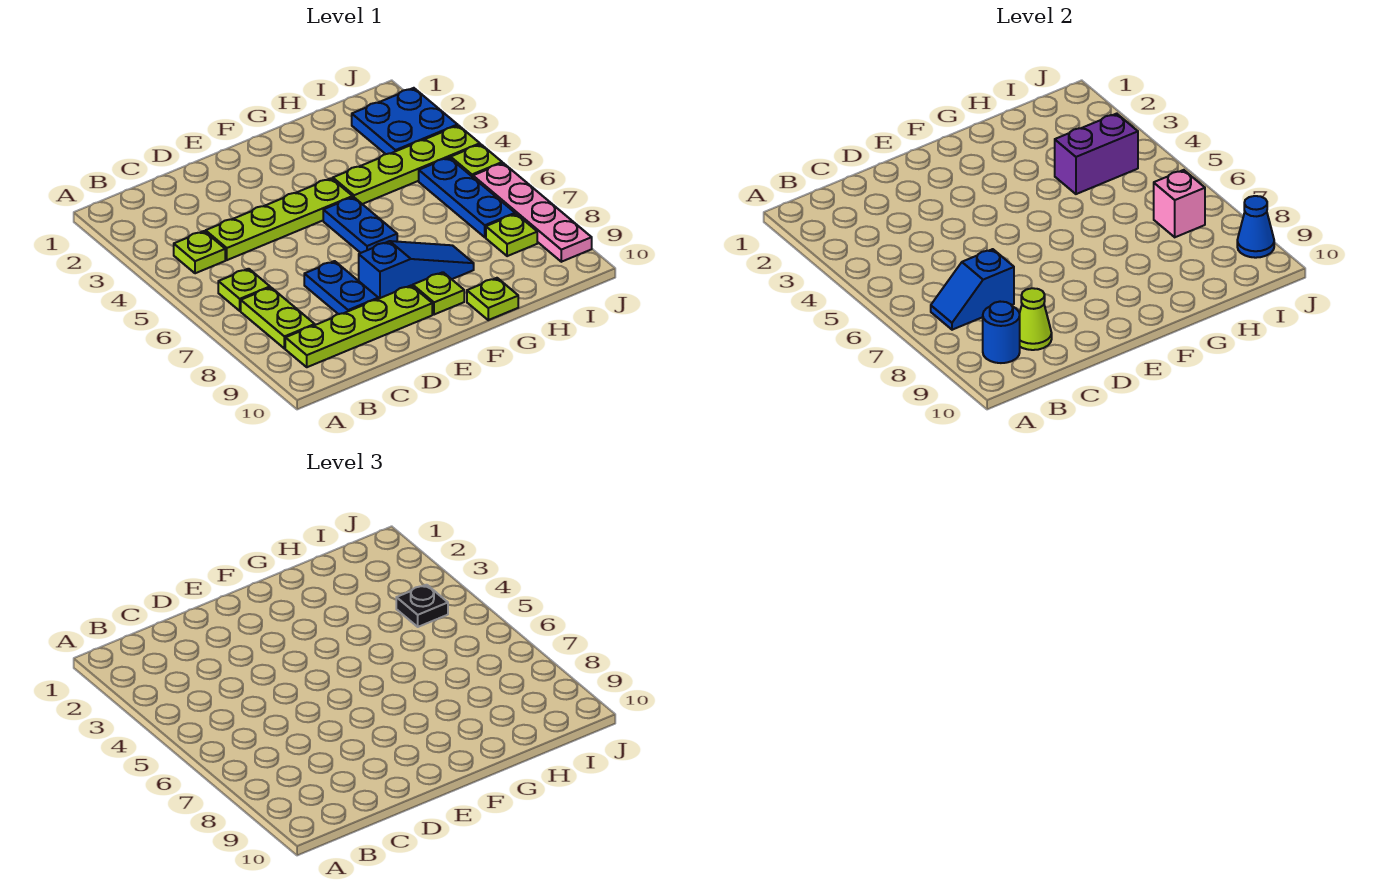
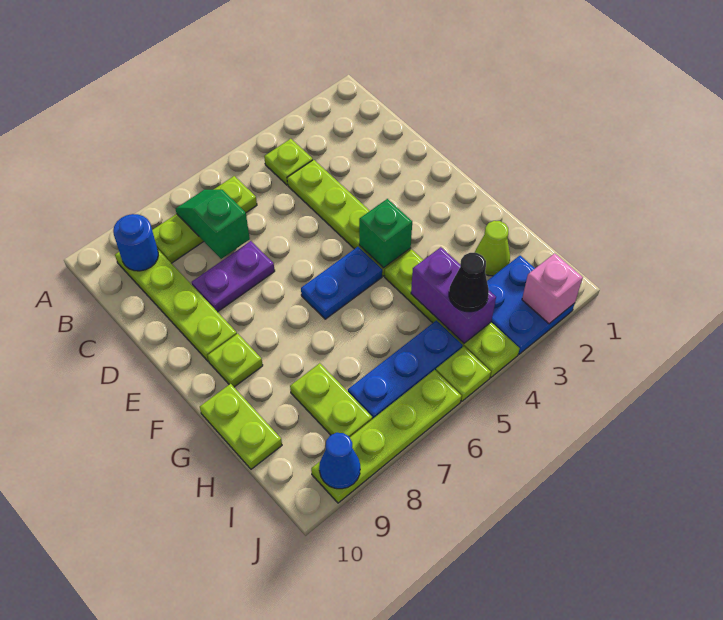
blue slope B7:C7 level 2 top C -> green slope B7:C7 level 2 top C
lime cone C9 level 2 -> lime cone H2 level 1
blue plate D7:D8 level 1 -> purple plate D7:D8 level 1
blue slope E8:G8 level 1 top E -> none
none -> green brick F4 level 2
lime plate G10 level 1 -> lime plate G10:H10 level 1
black plate I4 level 3 -> black cone I4 level 3
pink brick I7 level 2 -> pink brick J2 level 2
lime plate I8 level 1 -> lime plate H8:I8 level 1
pink plate J6:J9 level 1 -> lime plate J6:J9 level 1

